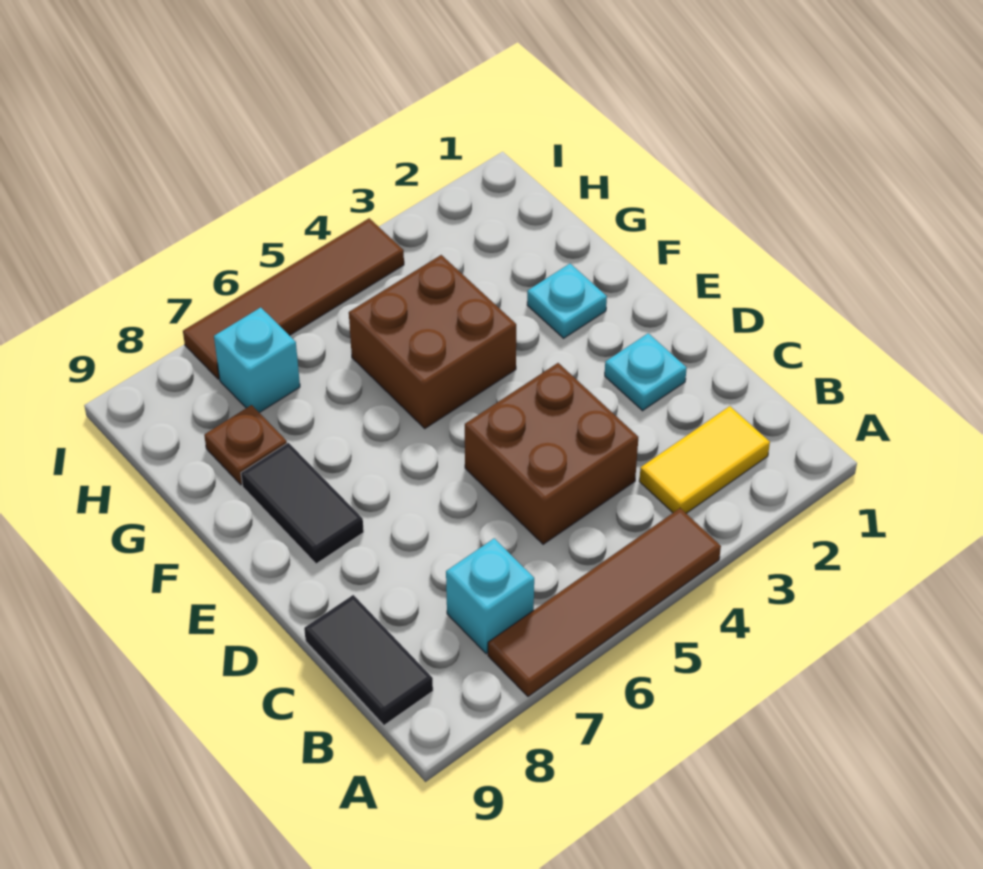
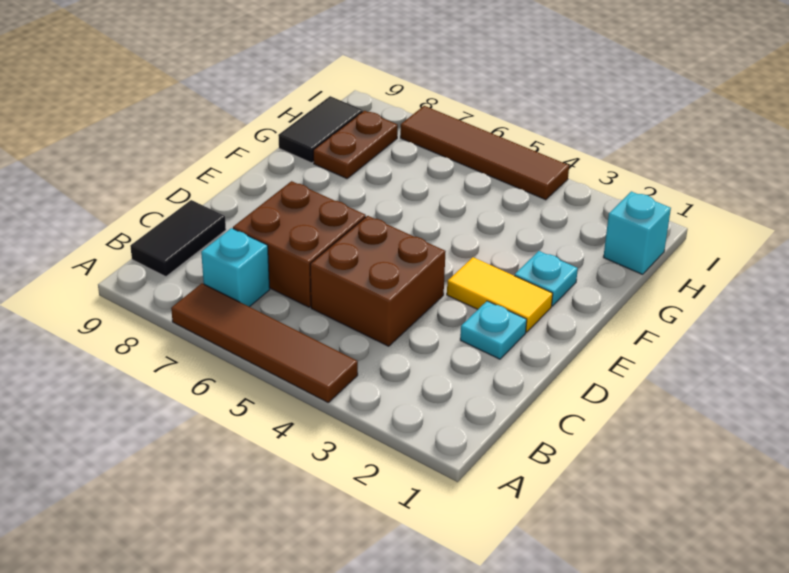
yellow tile B2:B3 level 1 -> yellow tile E2:E3 level 1
black tile E8:F8 level 1 -> black tile G9:H9 level 1
brown brick F4:G5 level 1 -> brown brick C6:D7 level 1
brown plate G8 level 1 -> brown plate G8:H8 level 1
cyan brick H7 level 1 -> cyan brick H1 level 1

